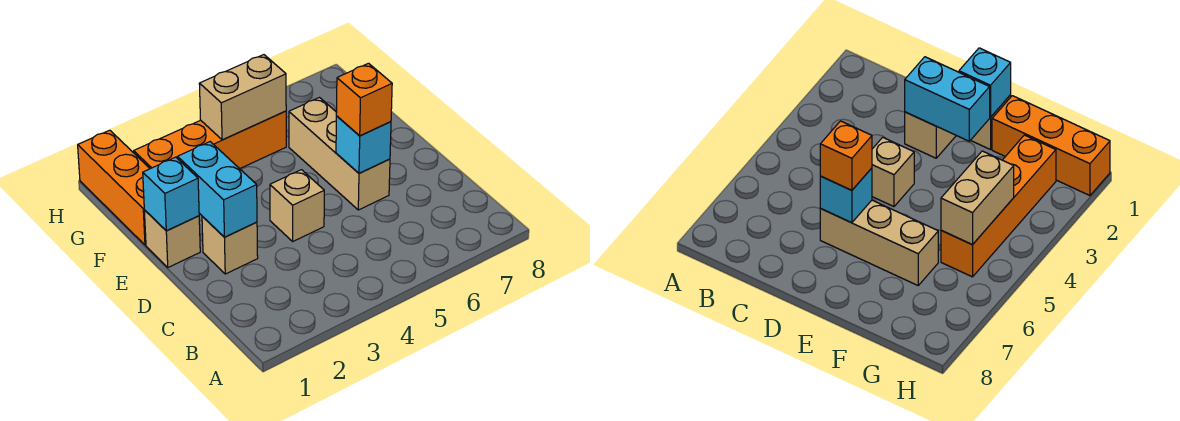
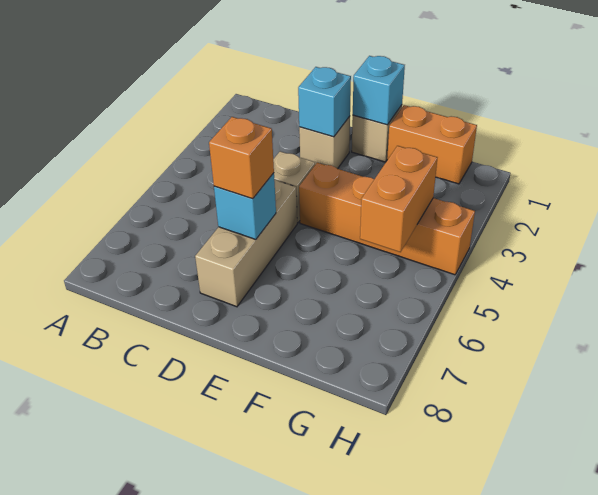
cyan brick D2:E2 level 2 -> cyan brick D2 level 2
tan brick D6:F6 level 1 -> tan brick D5:D7 level 1
orange brick F1:H1 level 1 -> orange brick F1:G1 level 1
orange brick G2:G5 level 1 -> orange brick E4:H4 level 1
tan brick G4:G5 level 2 -> orange brick G4:G5 level 2

